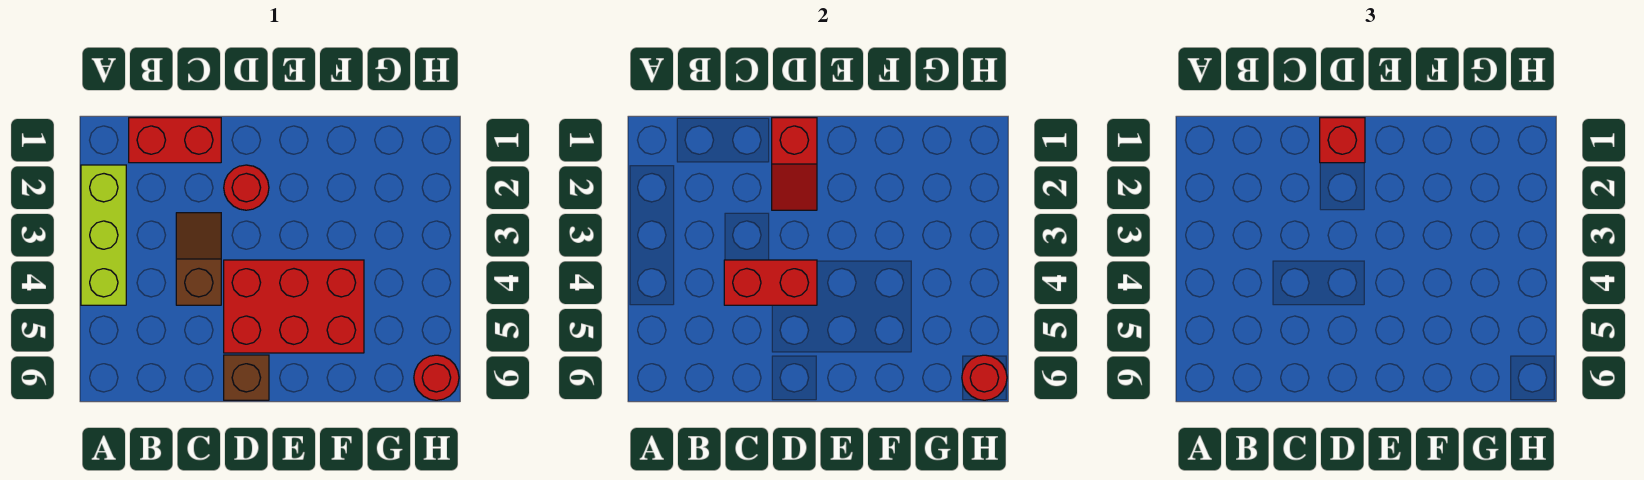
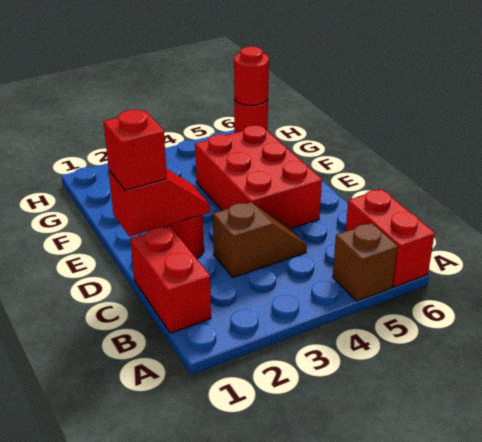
lime brick A2:A4 level 1 -> none
brown slope C3:C4 level 1 top 4 -> brown slope C3:C4 level 1 top 3
red brick C4:D4 level 2 -> red brick A6:B6 level 1
brown brick D6 level 1 -> brown brick A5 level 1

